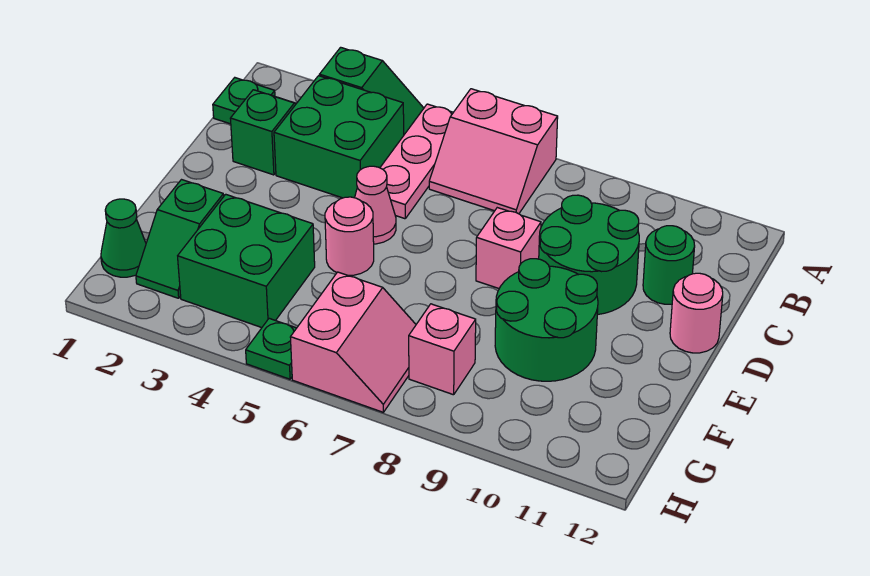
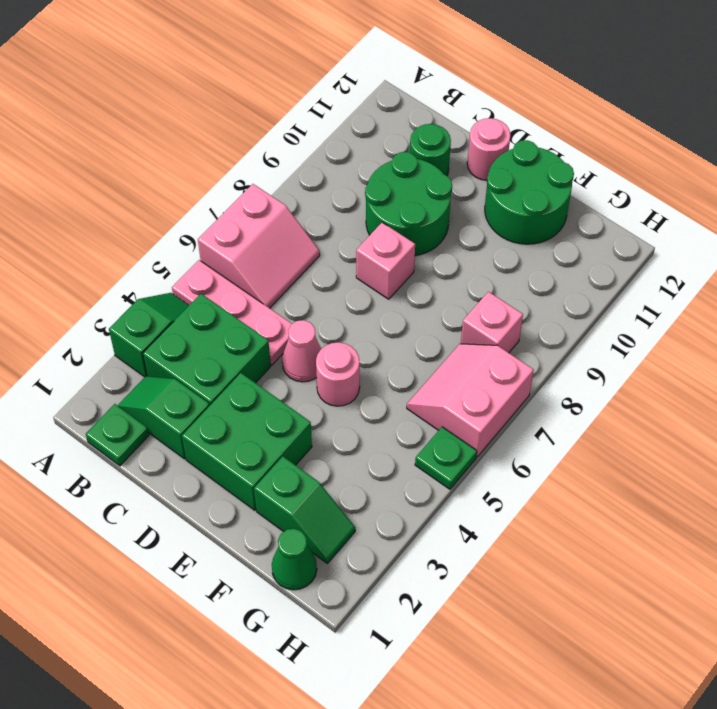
green round brick E9:F10 level 1 -> green round brick E11:F12 level 1
green brick F3:G4 level 1 -> green brick D2:E3 level 1
pink slope G6:H7 level 1 top 6 -> pink slope G6:H7 level 1 top H

